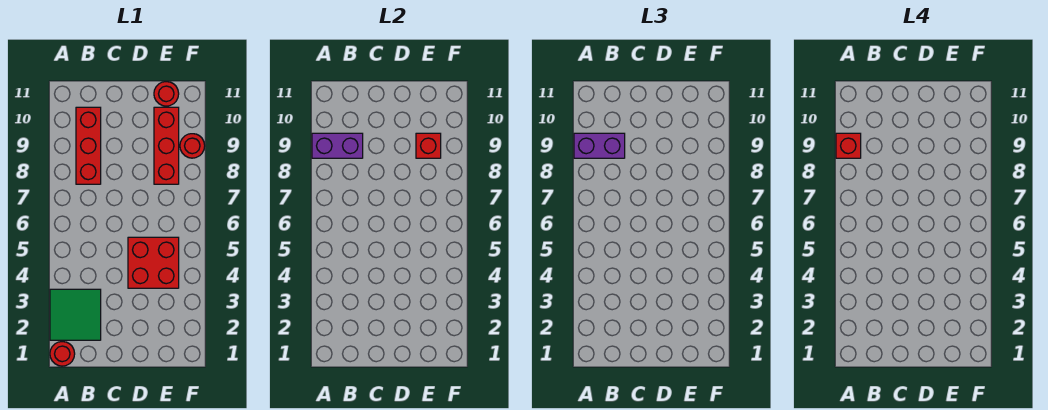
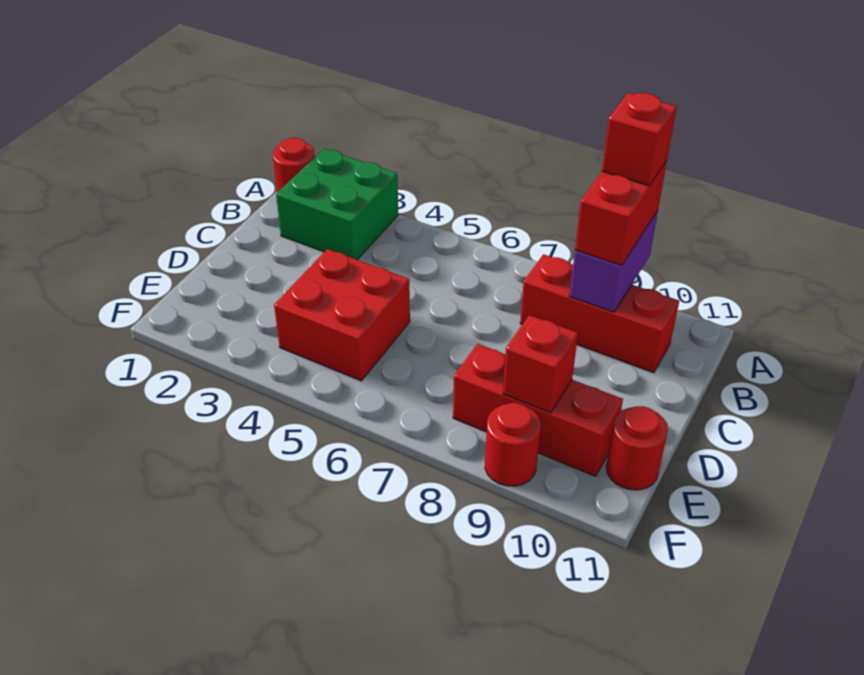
green tile A2:B3 level 1 -> green brick A2:B3 level 1
purple brick A9:B9 level 3 -> red brick A9:B9 level 3

